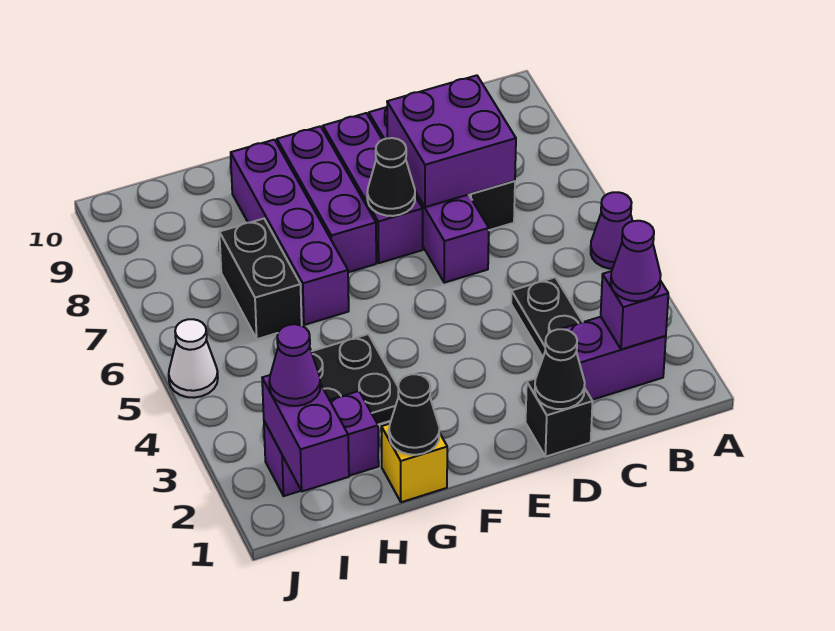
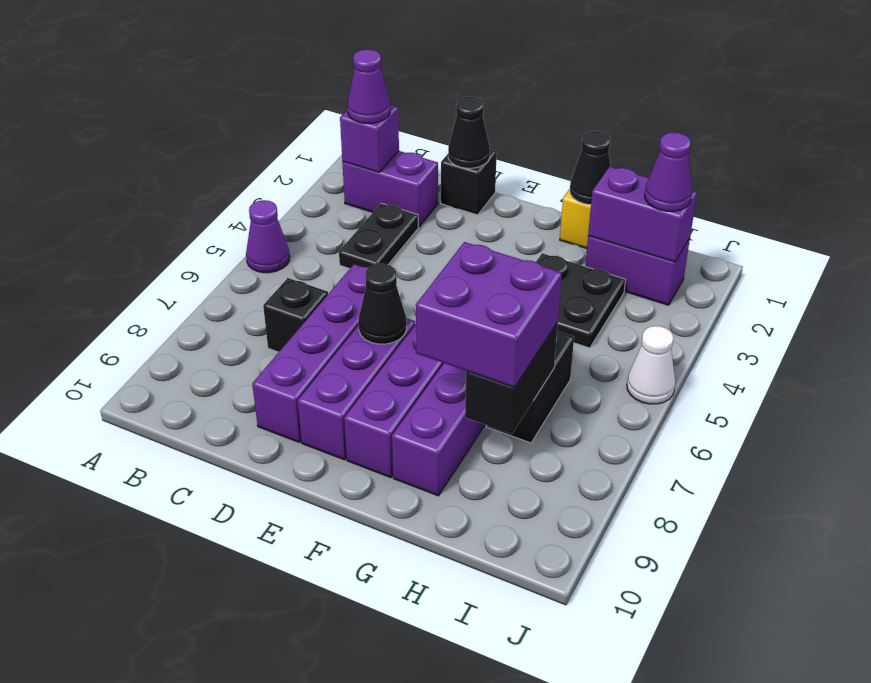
purple brick C7:D8 level 2 -> purple brick G7:H8 level 3
none -> black brick H7:H8 level 2
purple brick I1:I2 level 2 -> purple brick H2:I2 level 2

